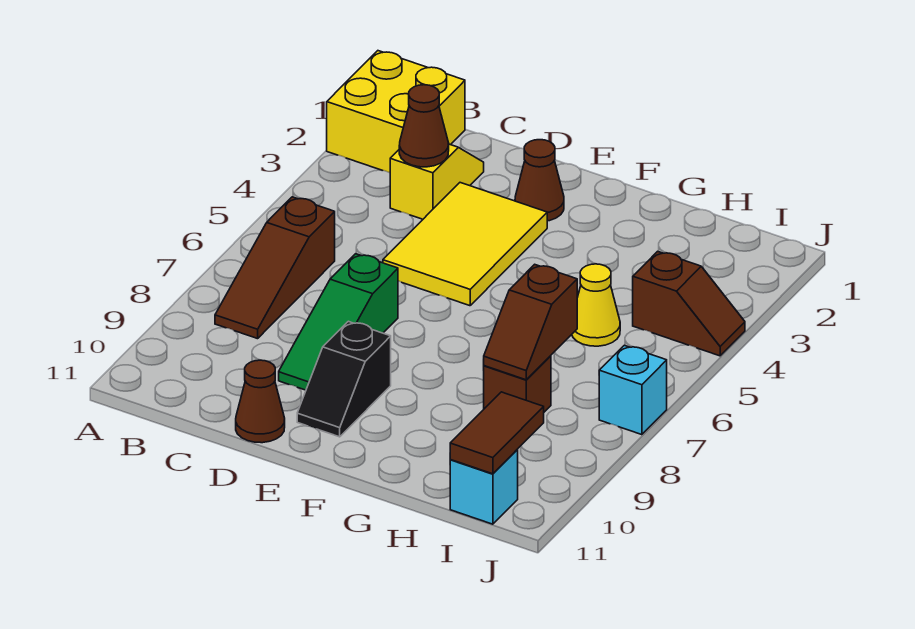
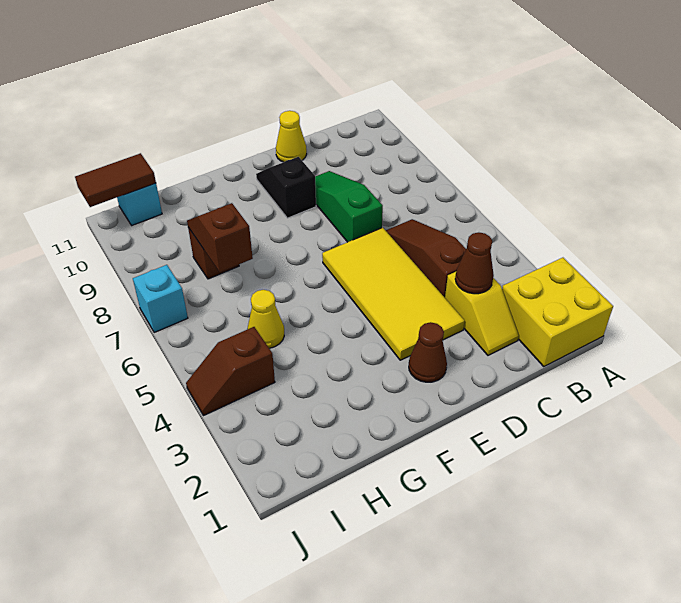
brown slope B6:B8 level 1 top 6 -> brown slope C4:C6 level 1 top 4
yellow tile D3:E5 level 1 -> yellow tile D3:E6 level 1
brown cone D11 level 1 -> yellow cone D11 level 1
brown tile I10:I11 level 2 -> brown tile I11:J11 level 2

